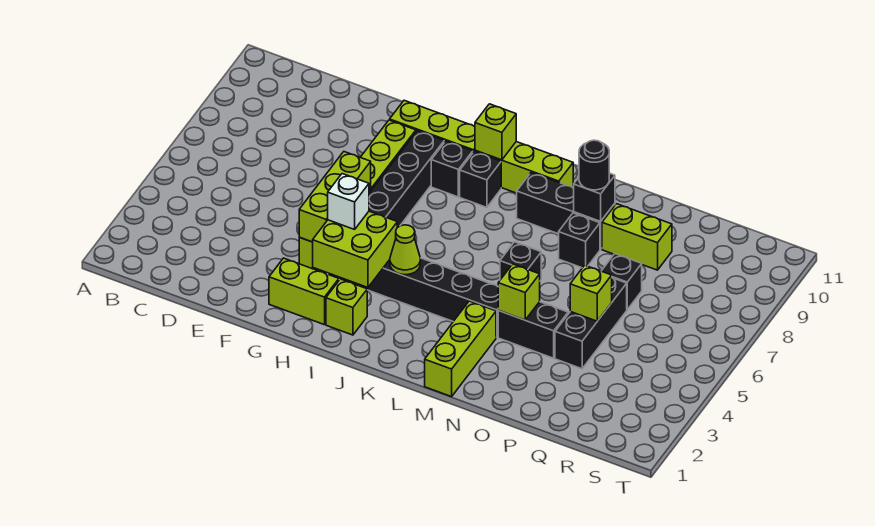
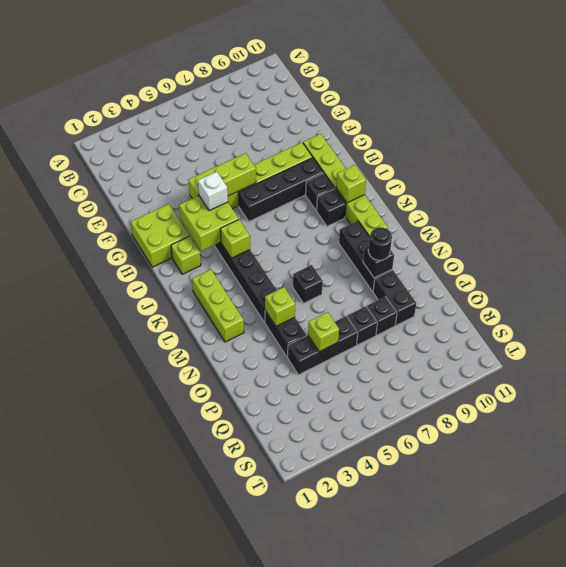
lime brick G2:H2 level 1 -> lime brick G1:H2 level 1
lime cone J4 level 2 -> lime brick J4 level 2
lime brick M1:M3 level 1 -> lime brick K2:M2 level 1
black brick N8 level 1 -> black brick P8 level 1
lime brick O9:P9 level 1 -> black brick O9:P9 level 1

